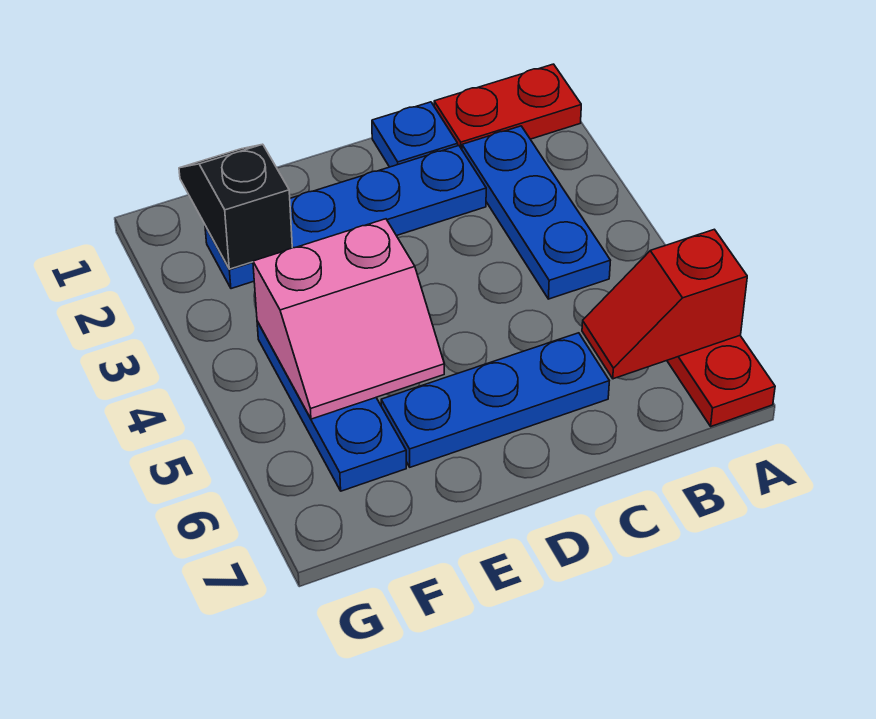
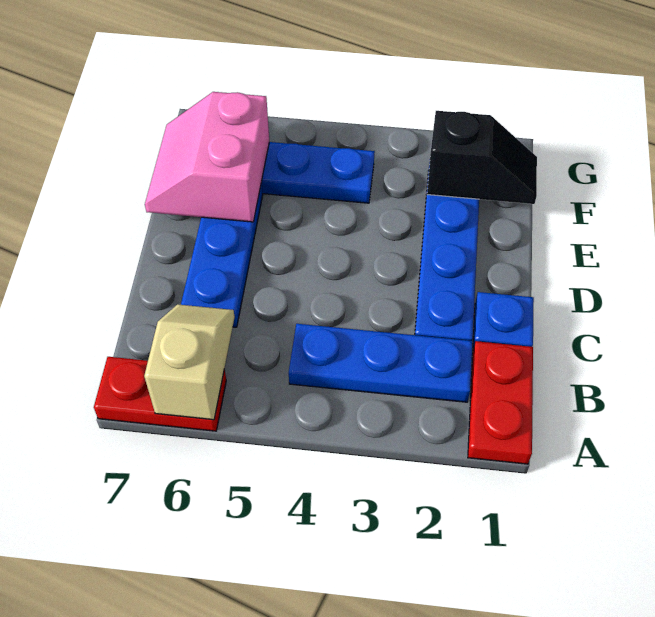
red slope A6:B6 level 2 top A -> tan slope A6:B6 level 2 top A
pink slope E4:F5 level 2 top 4 -> pink slope E6:F7 level 2 top 6

